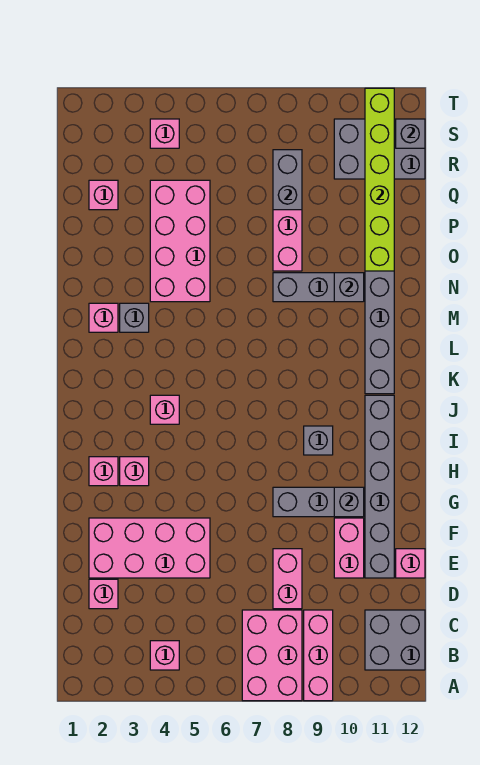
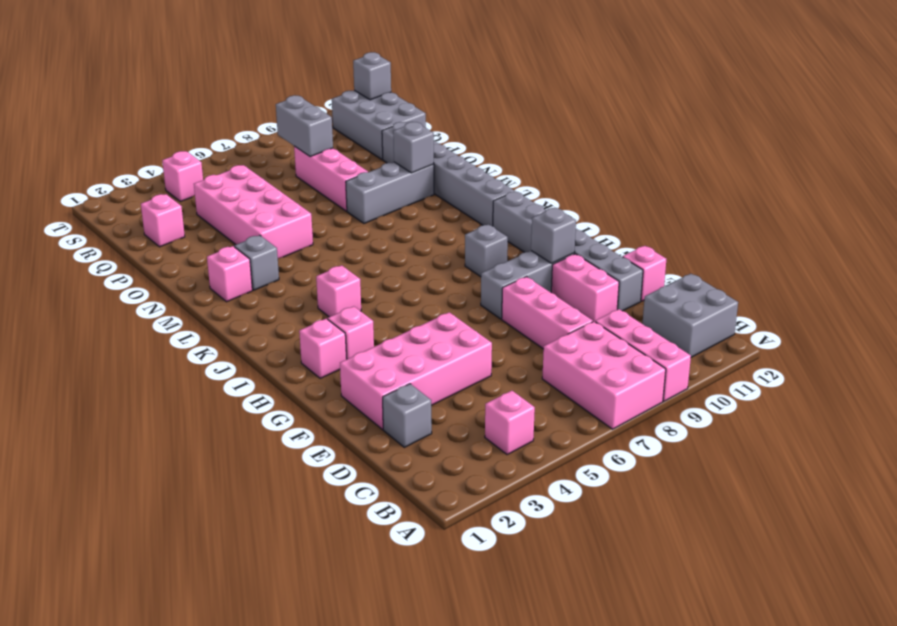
pink brick D2 level 1 -> grey brick D2 level 1
pink brick D8:E8 level 1 -> pink brick D8:F8 level 1
lime brick O11:T11 level 2 -> none
grey brick R10:S12 level 1 -> grey brick Q11:S12 level 1

